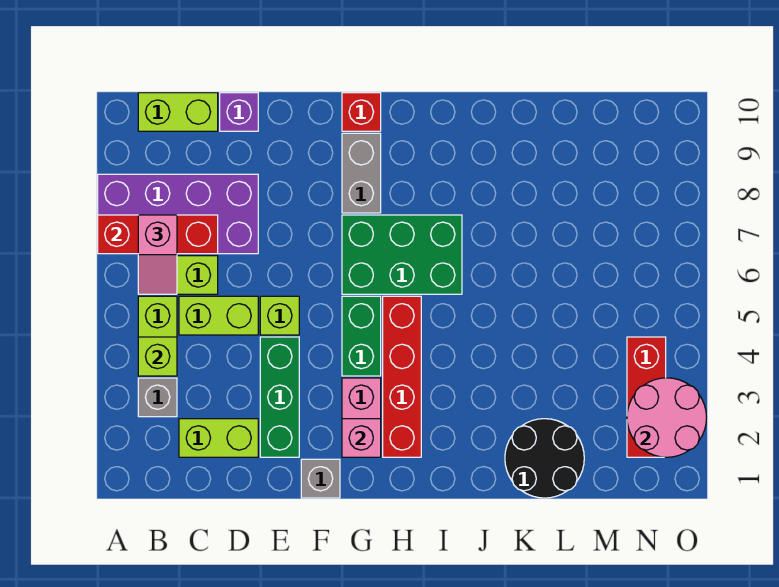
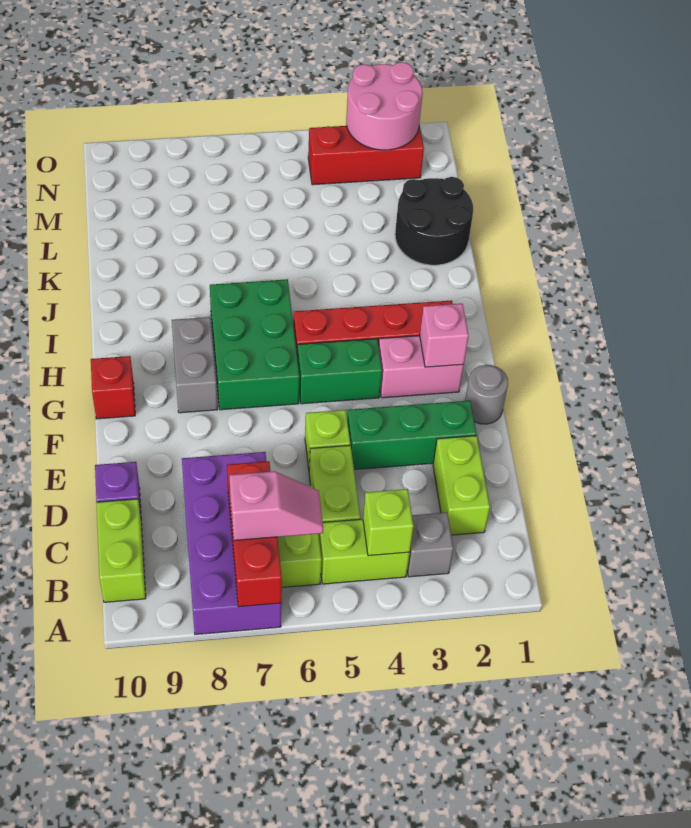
grey brick F1 level 1 -> grey round brick F1 level 1
grey brick G8:G9 level 1 -> grey brick G8:H8 level 1

